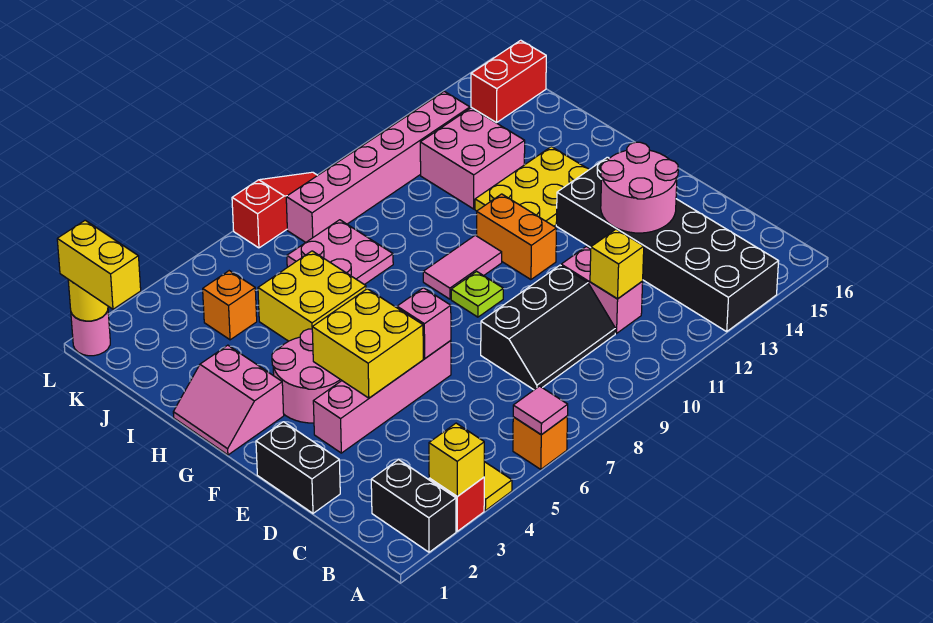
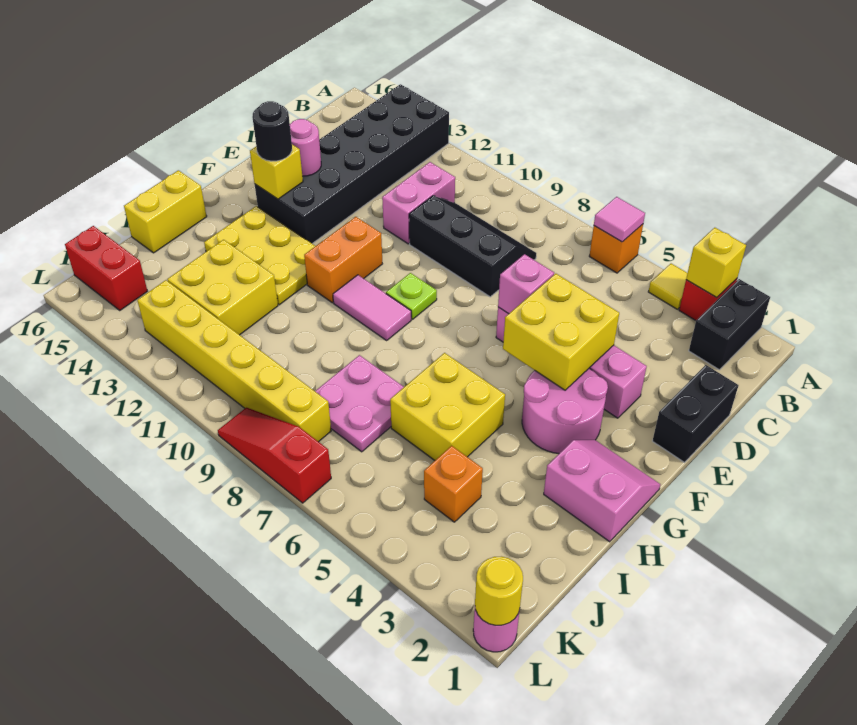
yellow brick C11 level 2 -> yellow brick F14 level 2
pink round brick D13:E14 level 2 -> pink round brick E14 level 2
none -> black round brick F14 level 3
pink slope G1:H2 level 1 top 2 -> pink slope G1:H2 level 1 top H
pink brick I12:J13 level 1 -> yellow brick I12:J13 level 1
yellow brick K1:L1 level 3 -> yellow brick H16:I16 level 1
pink brick K8:K13 level 1 -> yellow brick K8:K13 level 1

